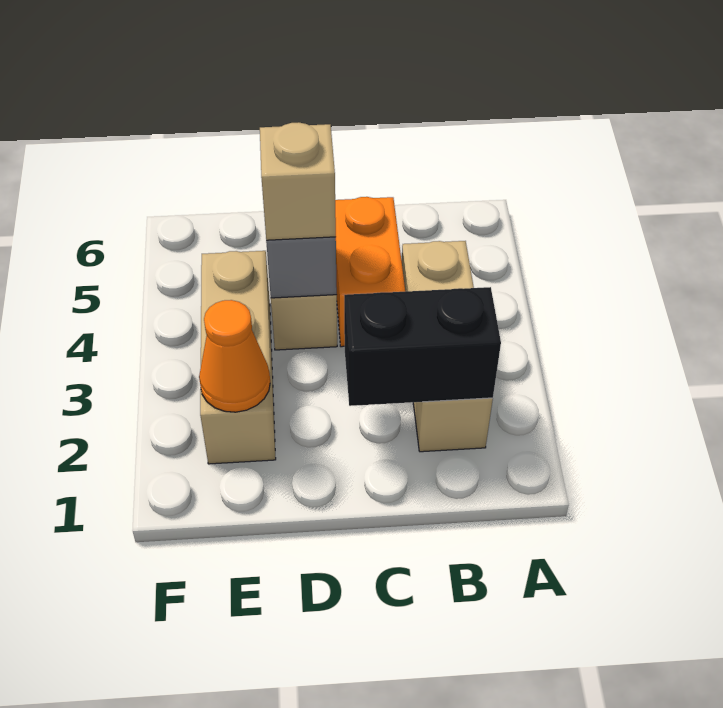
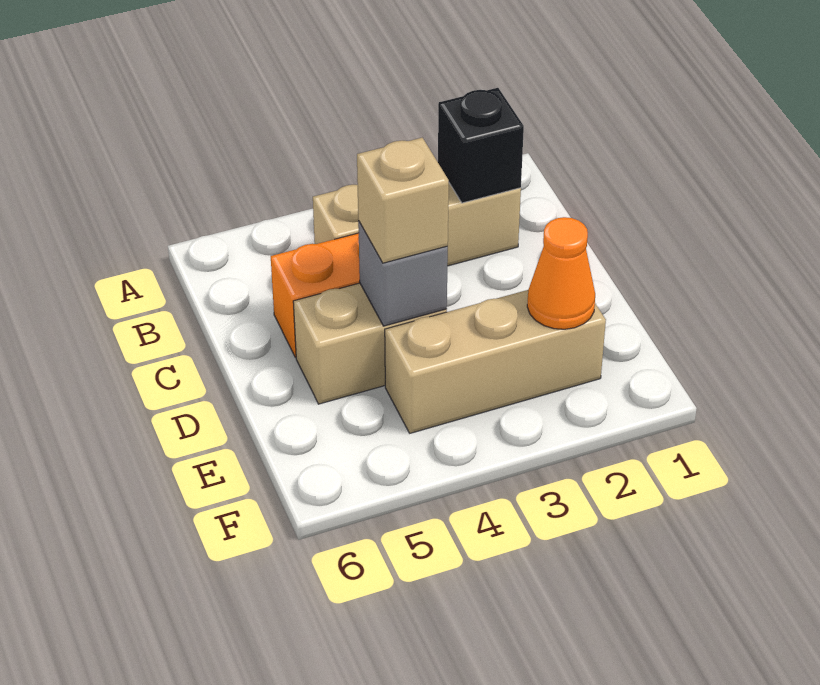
black brick B2:C2 level 2 -> black brick B2 level 2

